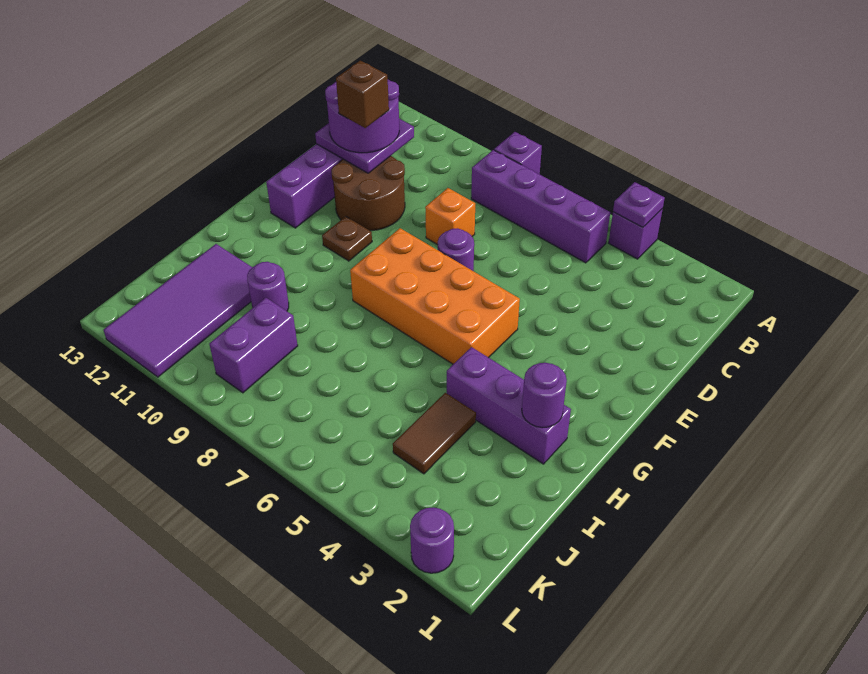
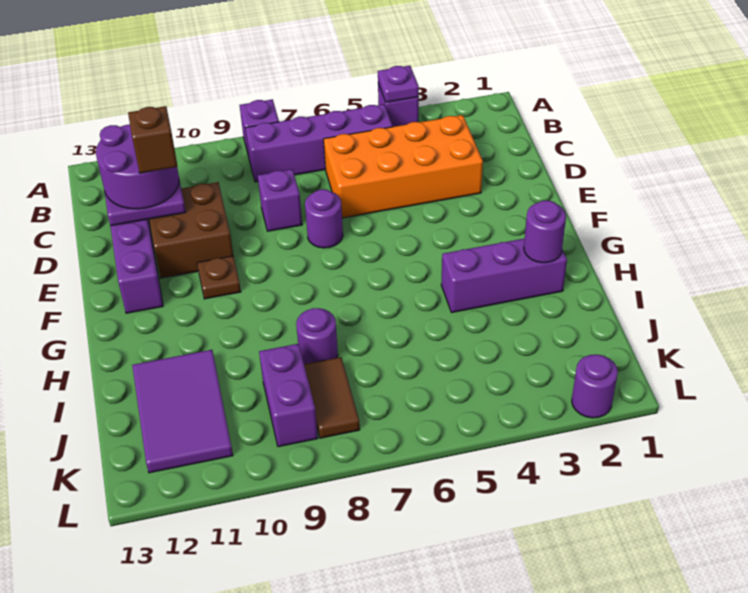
orange brick D8 level 1 -> purple brick D8 level 1
brown round brick D10:E11 level 1 -> brown brick D10:E11 level 1
orange brick F5:G8 level 1 -> orange brick C3:D6 level 1
brown tile I4:J4 level 1 -> brown tile J8:K8 level 1
purple round brick I10 level 1 -> purple round brick I8 level 1
purple tile I11:L12 level 1 -> purple tile I11:K12 level 1

